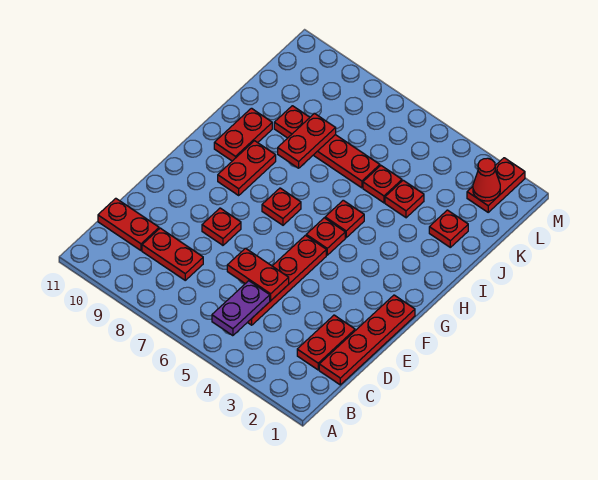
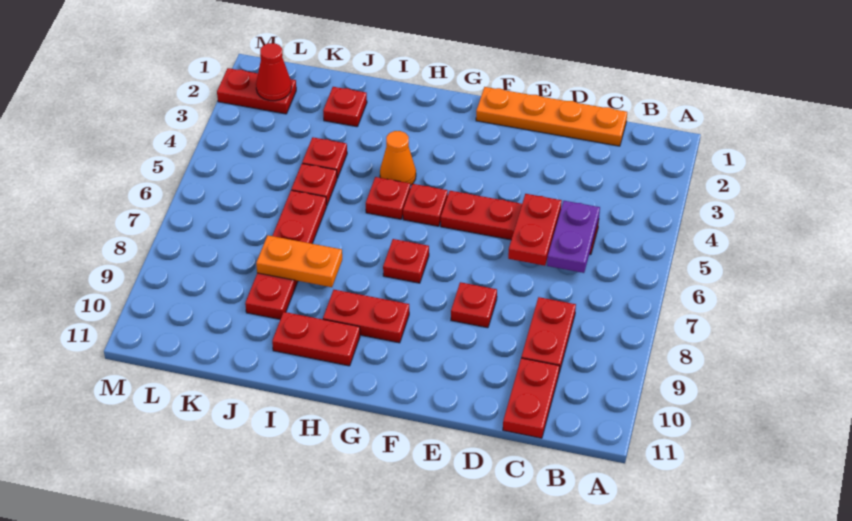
purple plate B5:C5 level 2 -> purple plate C5:C6 level 2
red plate C1:F1 level 1 -> orange plate C1:F1 level 1
red plate C2:D2 level 1 -> none
none -> orange cone H4 level 1
red plate I8:J8 level 2 -> orange plate I8:J8 level 2

